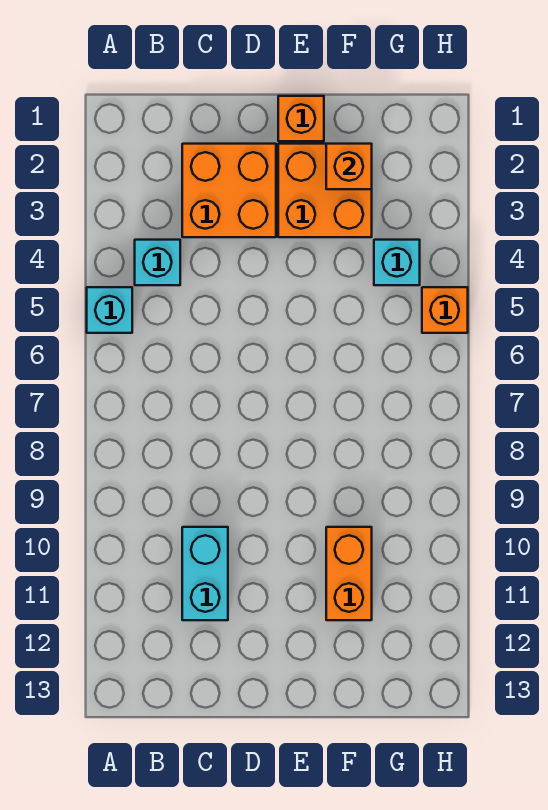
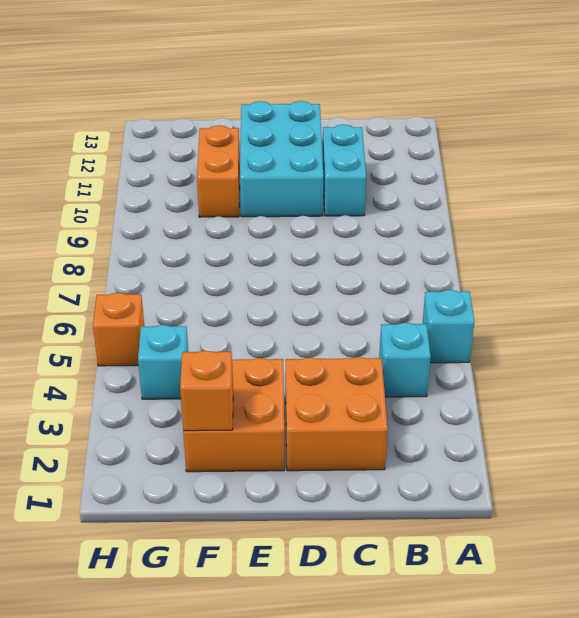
none -> cyan brick D10:E12 level 1
orange brick E1 level 1 -> none

